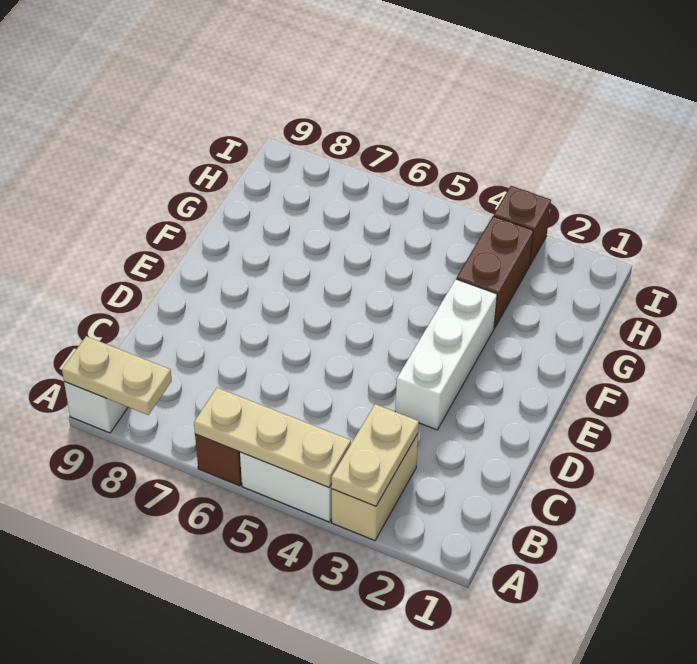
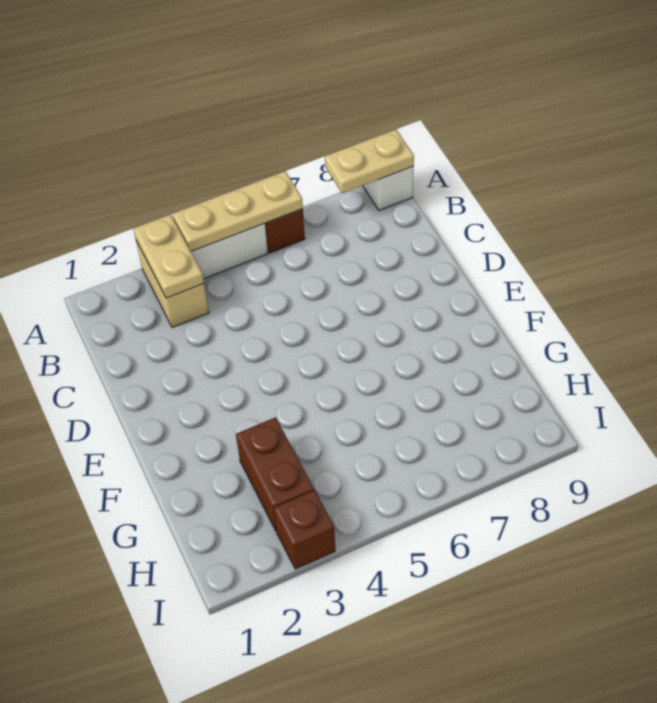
white brick D3:F3 level 1 -> none

